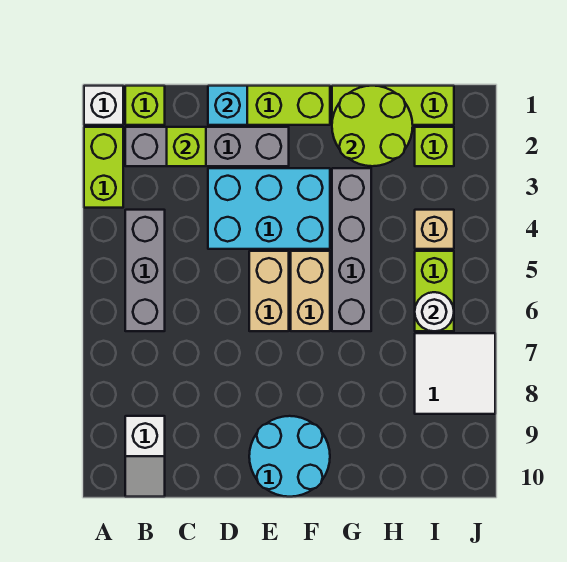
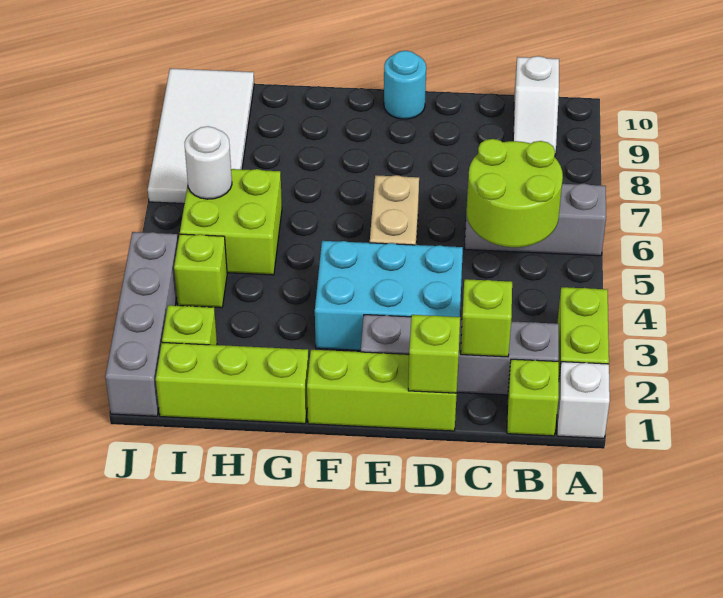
grey brick B4:B6 level 1 -> grey brick A6:C6 level 1
white slope B9:B10 level 1 top 9 -> white slope B9:B10 level 1 top 10
cyan brick D1 level 2 -> lime brick D1 level 2
cyan round brick E9:F10 level 1 -> cyan round brick E10 level 1
tan brick F5:F6 level 1 -> none
lime round brick G1:H2 level 2 -> lime round brick B5:C6 level 2
grey brick G3:G6 level 1 -> grey brick J1:J4 level 1
tan brick I4 level 1 -> lime brick I4 level 1
lime brick I5:I6 level 1 -> lime brick H5:I6 level 1
white tile I7:J8 level 1 -> white tile I7:J10 level 1

